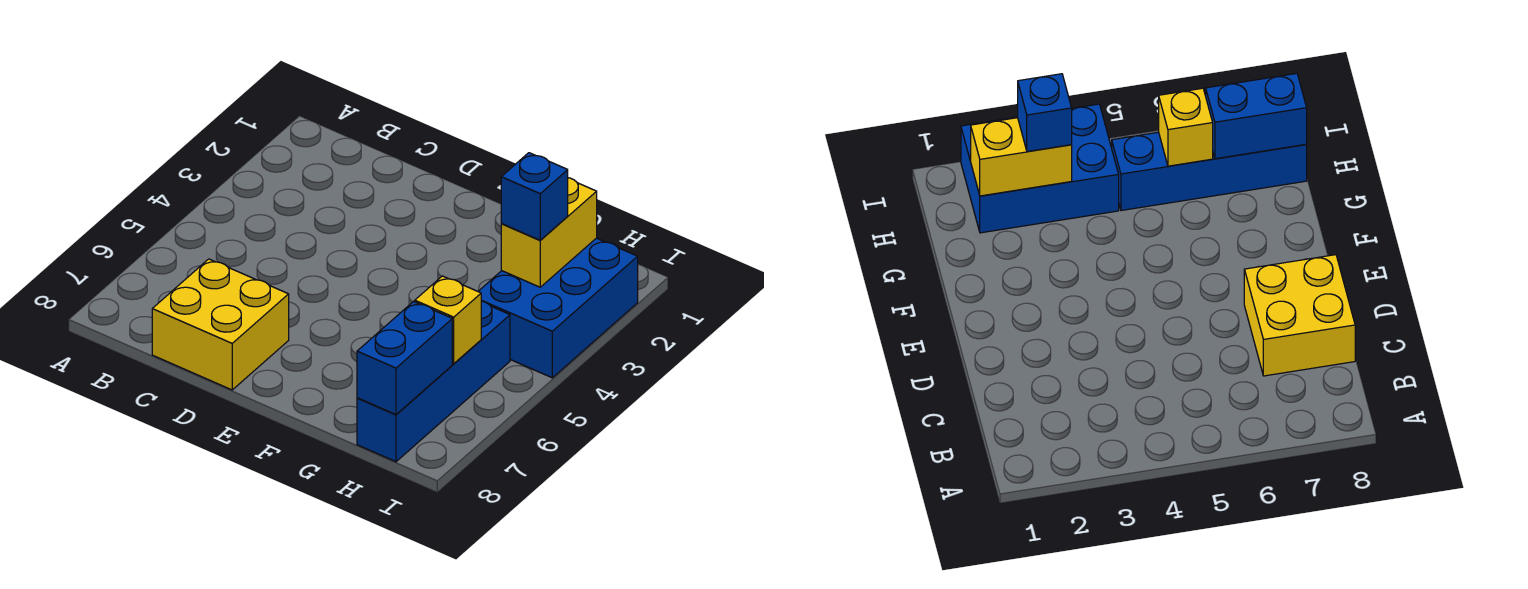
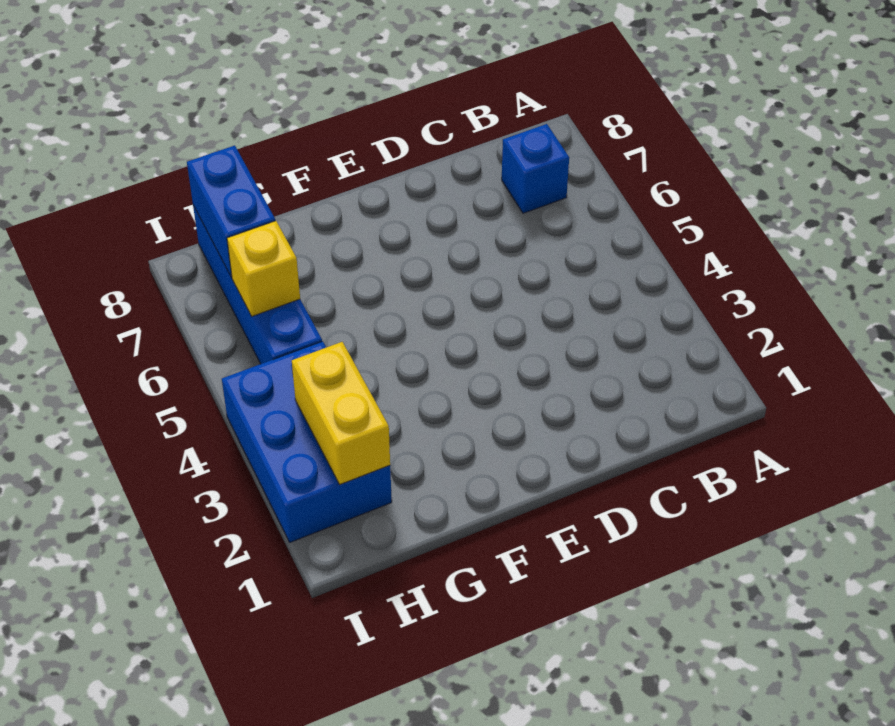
yellow brick C7:D8 level 1 -> none
blue brick H3 level 3 -> blue brick B7 level 1

